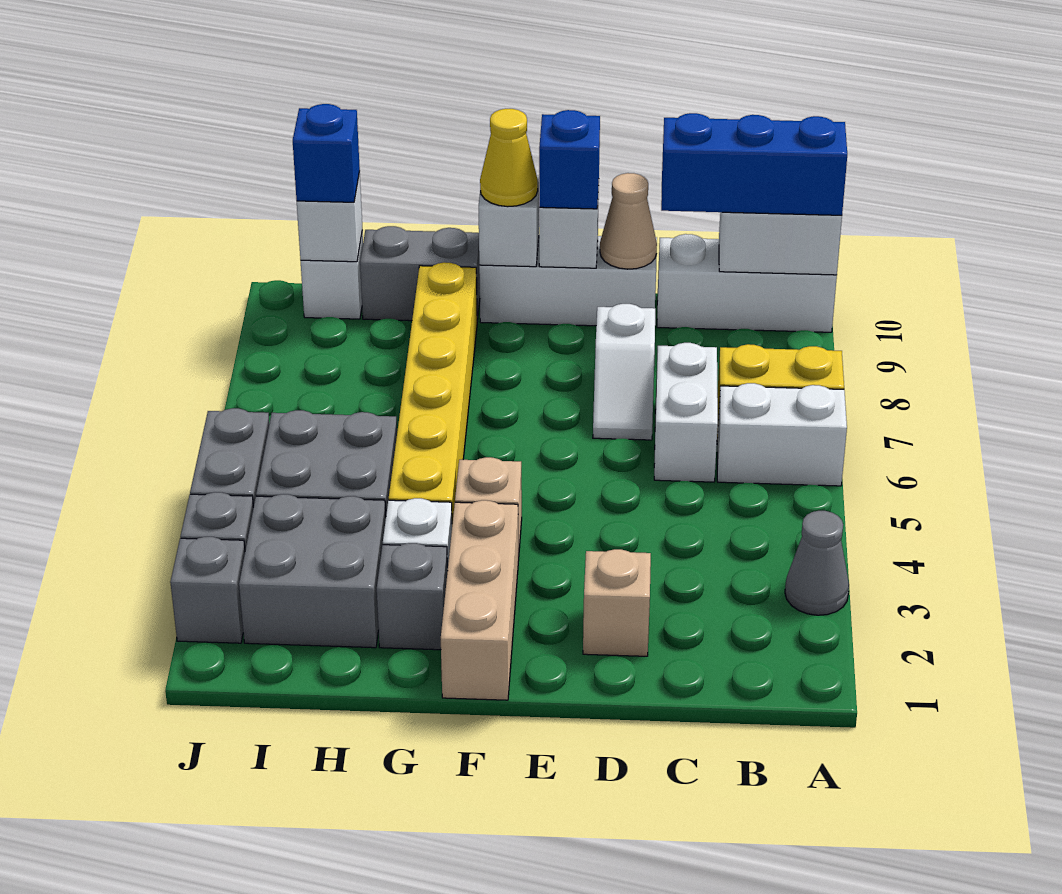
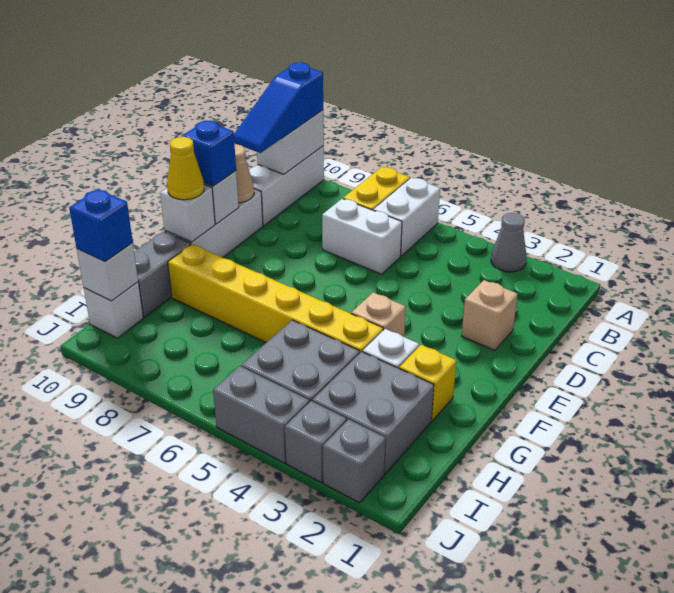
blue brick A10:C10 level 3 -> blue slope A10:C10 level 3 top A
white slope D7:D8 level 1 top 8 -> none
tan brick F1:F3 level 1 -> none
grey brick G2 level 1 -> yellow brick G2 level 1

